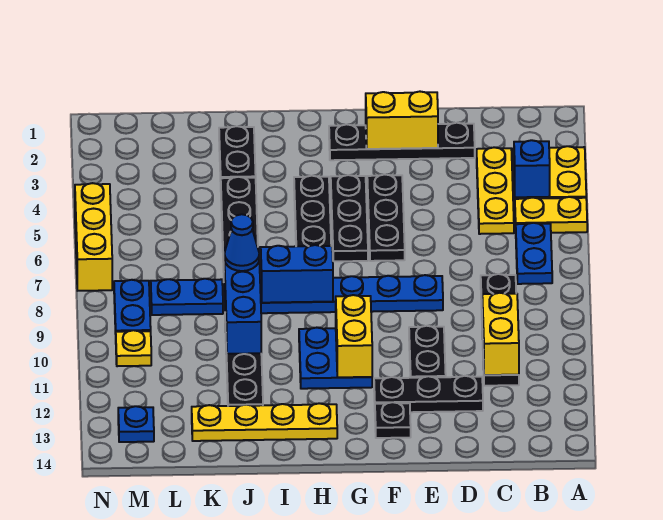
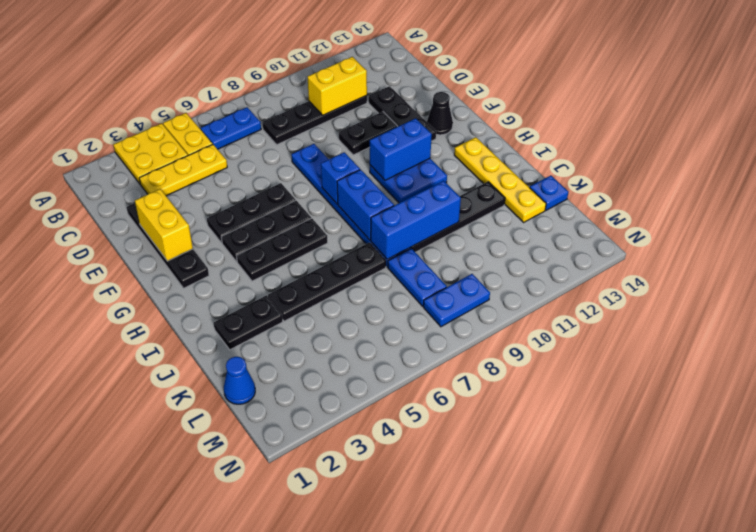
blue brick B4 level 2 -> blue brick G8 level 2
black plate F13 level 1 -> black cone F13 level 1
yellow brick G10:G11 level 2 -> blue brick G10:G11 level 2
blue cone J8 level 3 -> blue cone L1 level 1
yellow plate M10 level 1 -> none
blue plate M13 level 1 -> blue plate K14 level 1
yellow brick N5:N7 level 1 -> none

